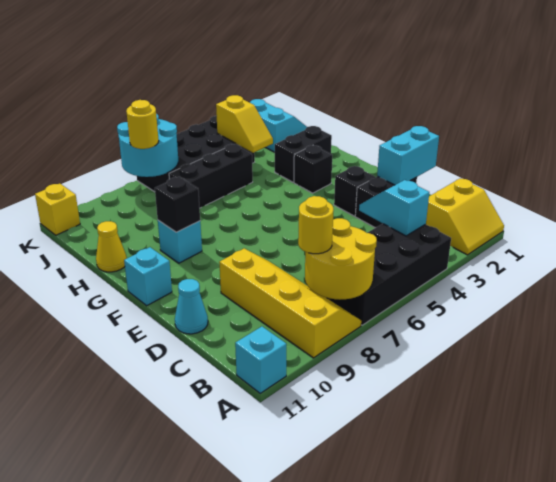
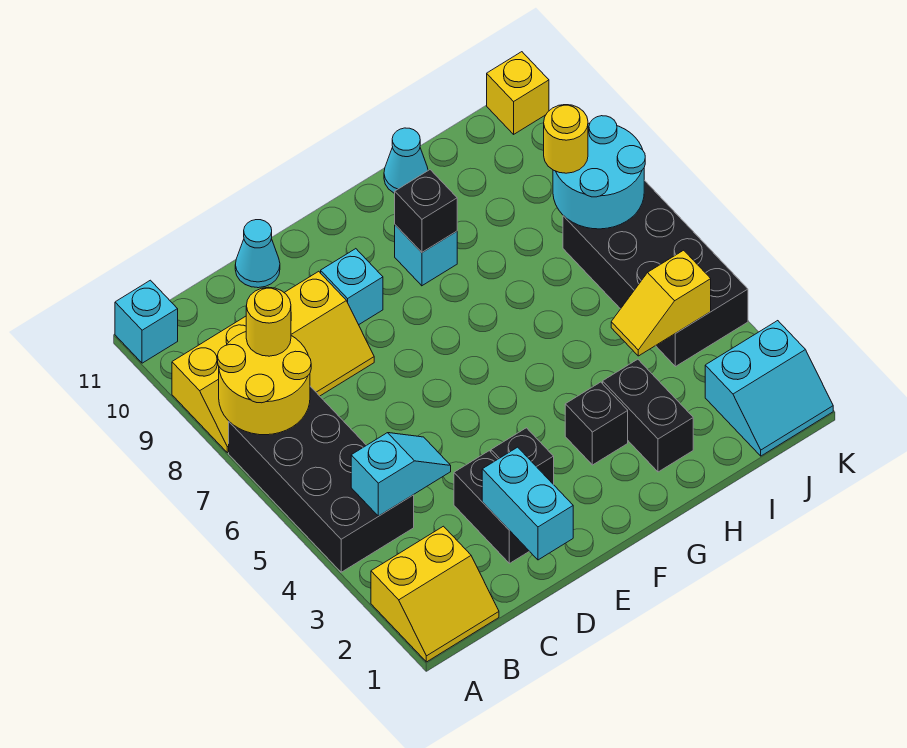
yellow slope A1:B2 level 1 top B -> yellow slope A1:B2 level 1 top 2
cyan brick F11 level 1 -> cyan brick E9 level 1
yellow cone H11 level 1 -> cyan cone H11 level 1
black brick I5:I7 level 1 -> none

